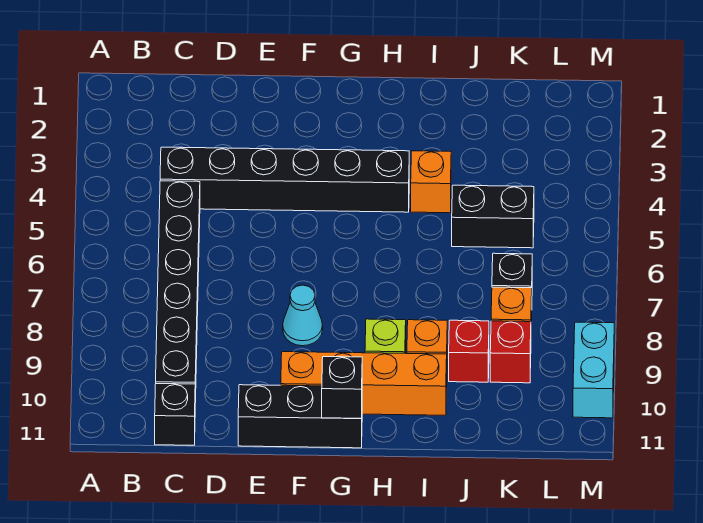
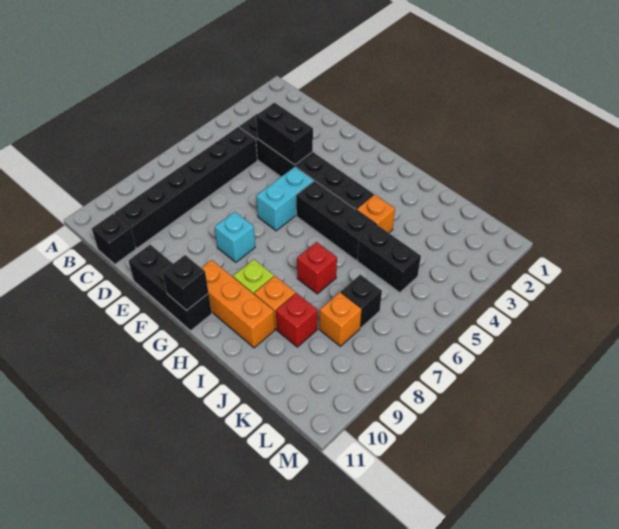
none -> black brick D4:E4 level 2
cyan cone F8 level 1 -> cyan brick F8 level 1
orange brick F10:I10 level 1 -> orange brick G10:I10 level 1
none -> black brick G5:I5 level 1
red brick K9 level 1 -> red brick I7 level 1
cyan brick M9:M10 level 1 -> cyan brick F5:F6 level 1

